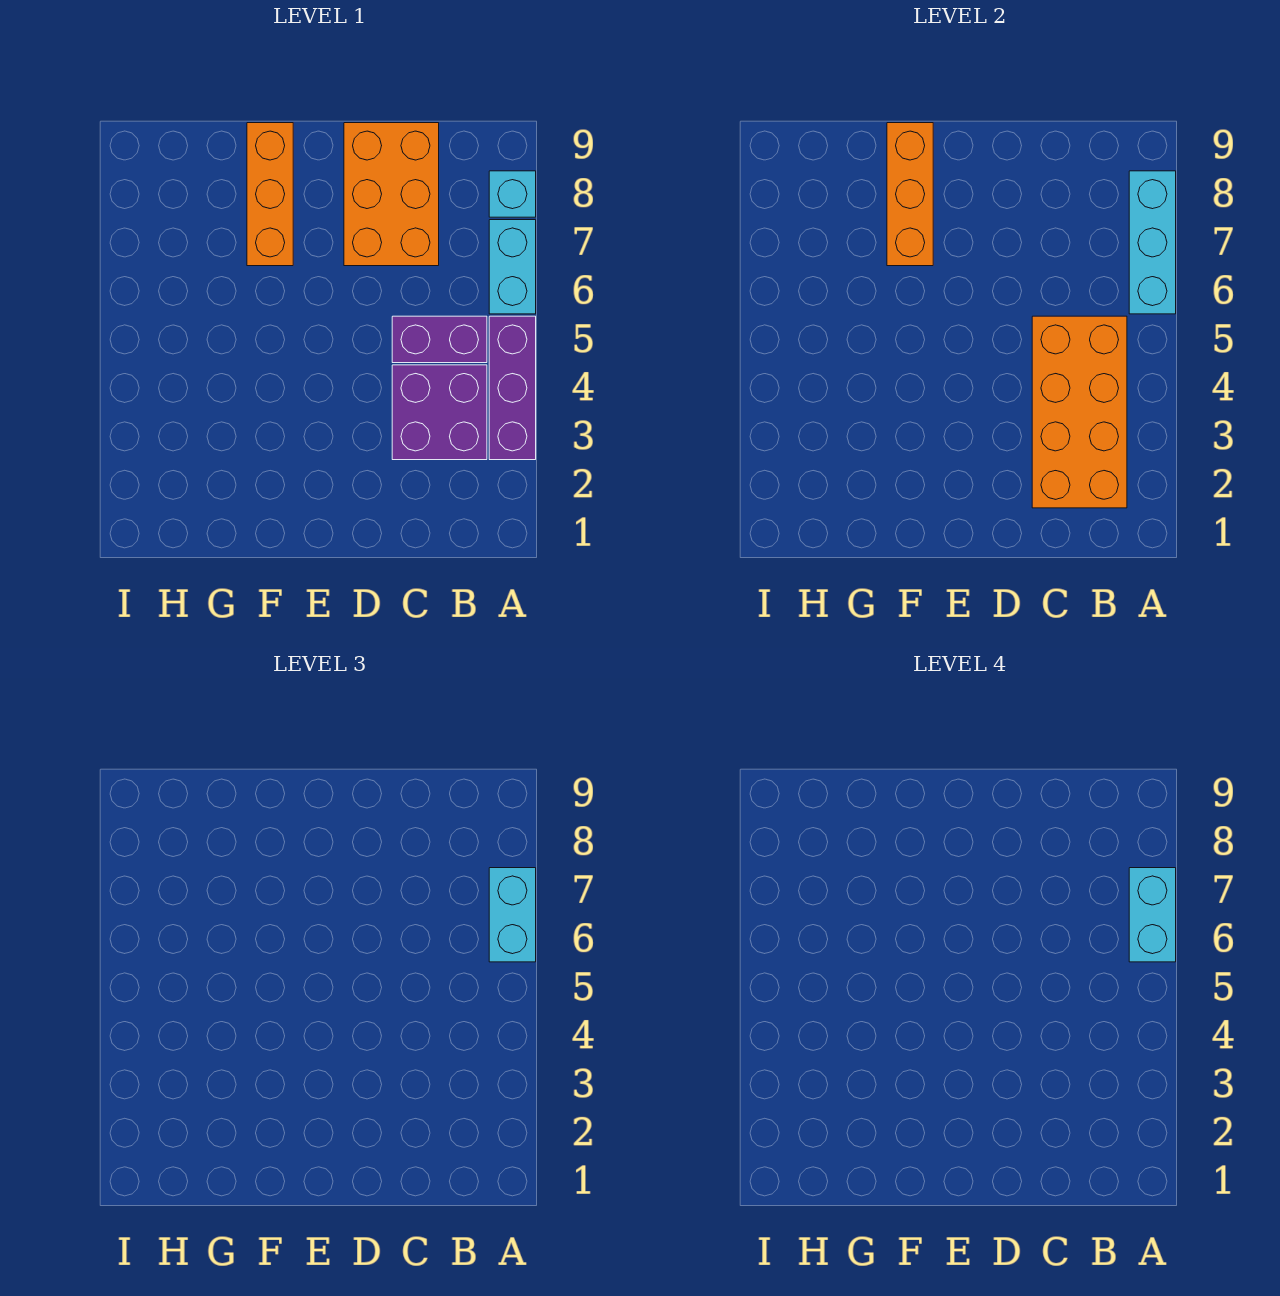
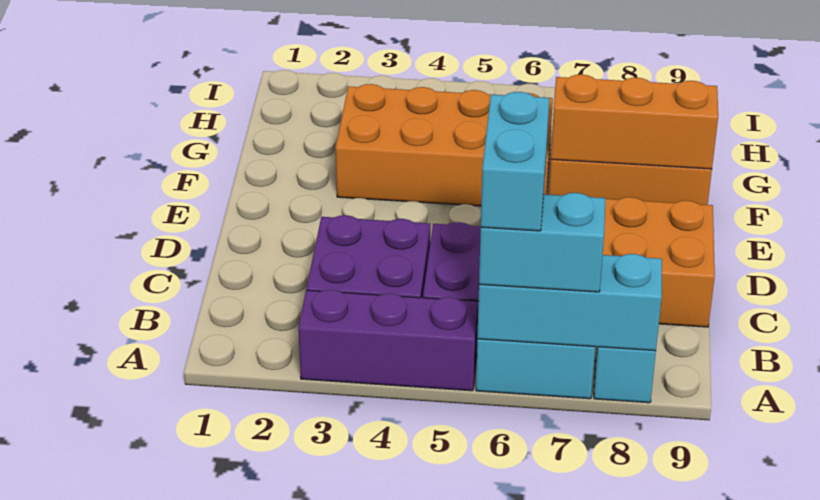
cyan brick A6:A7 level 4 -> cyan brick A6:B6 level 4
orange brick B2:C5 level 2 -> orange brick F3:G6 level 1

